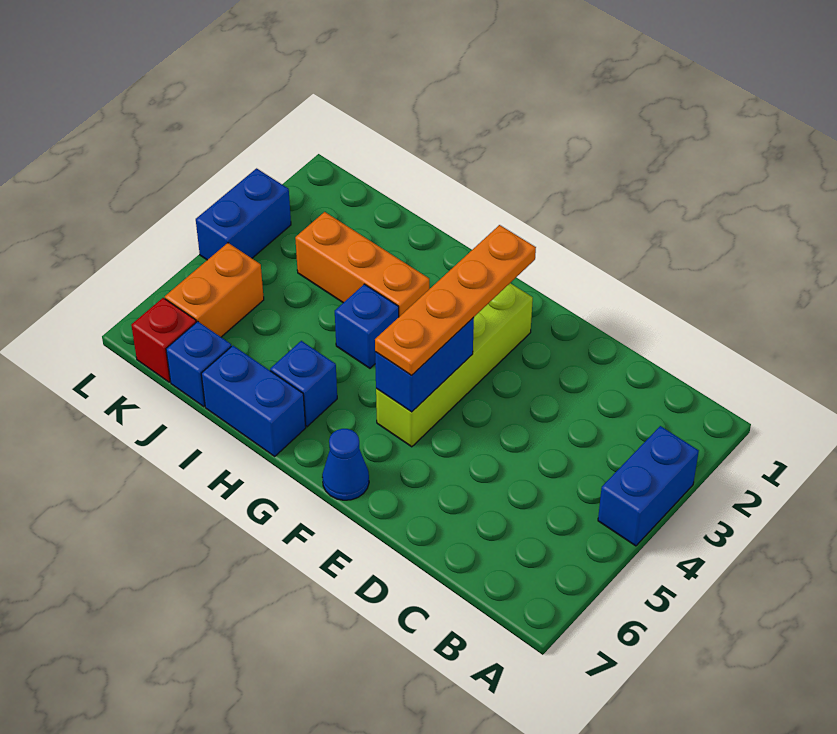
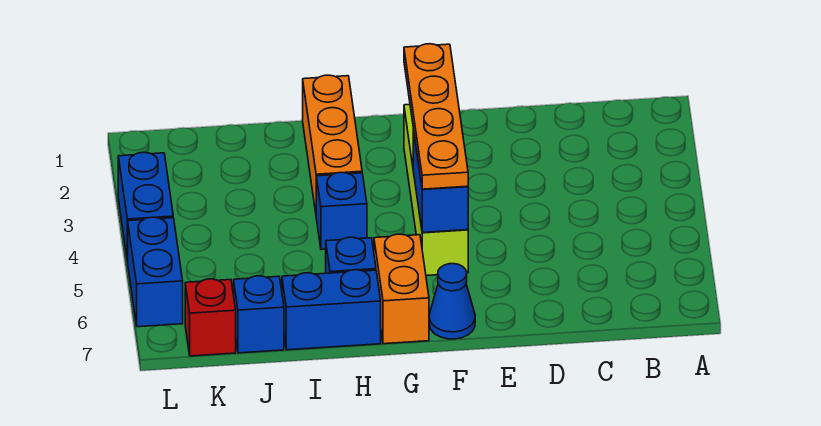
blue brick A3:A4 level 1 -> blue brick L5:L6 level 1
orange brick H3:J3 level 1 -> orange brick H1:H3 level 1
orange brick K5:K6 level 1 -> orange brick G6:G7 level 1

